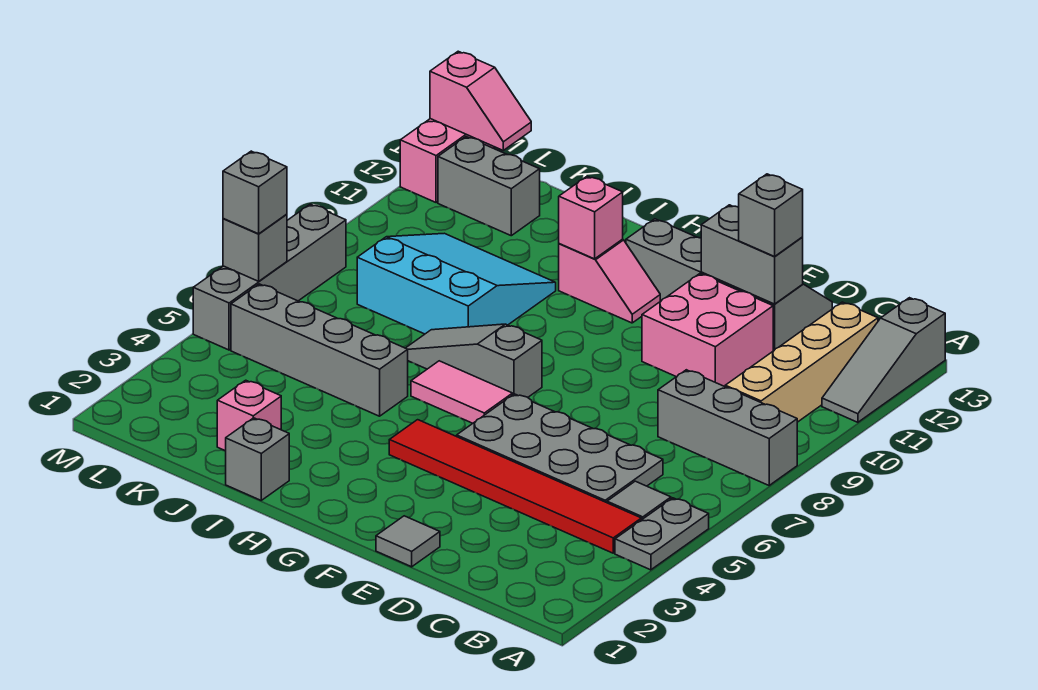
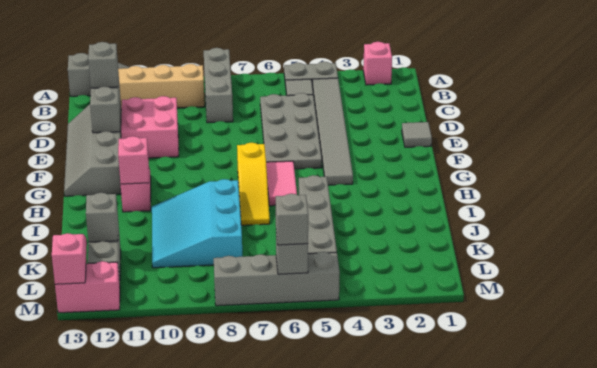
red tile B4:G4 level 1 -> grey tile B4:G4 level 1
grey slope G7:I7 level 1 top G -> yellow slope G7:I7 level 1 top G
grey brick I1 level 1 -> grey brick K12 level 2
pink brick J2 level 1 -> pink brick A2 level 1

